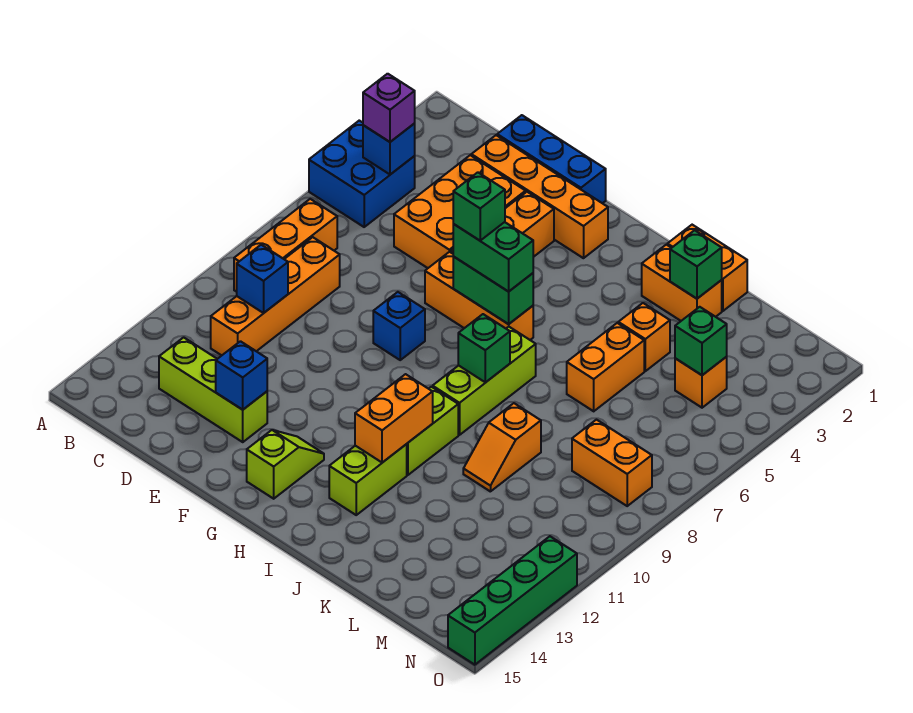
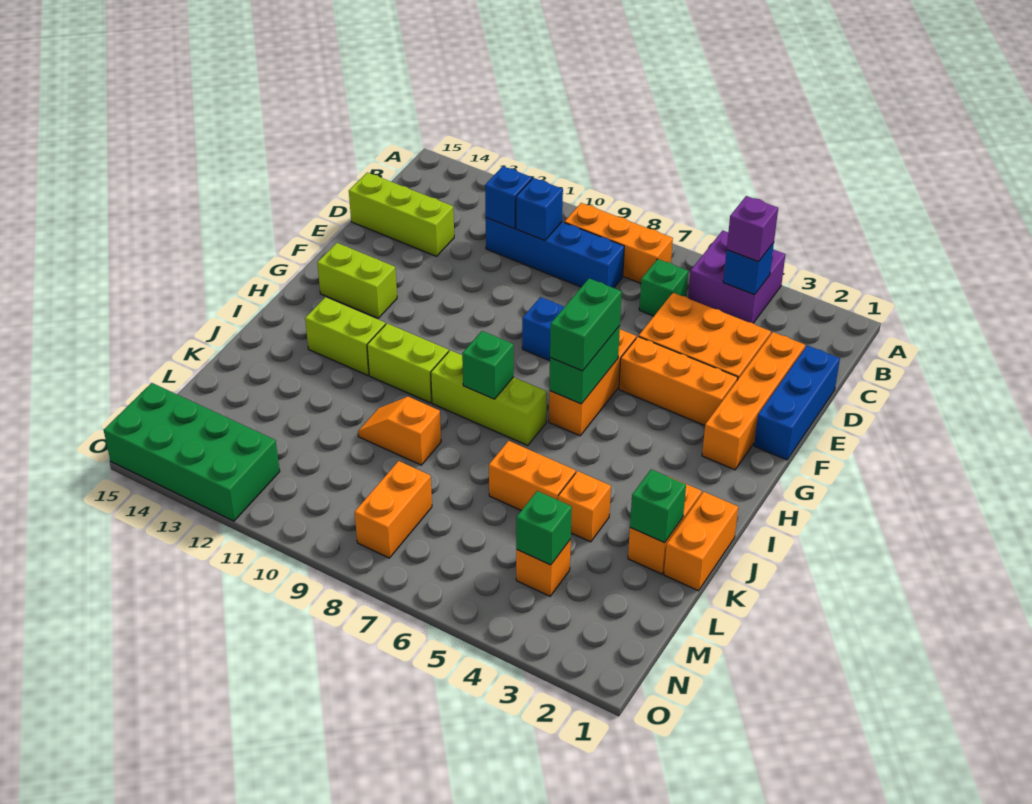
blue brick A4:B5 level 1 -> purple brick A4:B5 level 1
orange brick C8:C11 level 1 -> blue brick C8:C11 level 1
lime brick C13:E13 level 1 -> lime brick D13:D15 level 1
blue brick E13 level 2 -> blue brick C11 level 2
green brick G6 level 4 -> green brick C6 level 1
lime slope G13:G14 level 1 top 14 -> lime brick G13:G14 level 1
orange brick I11:I12 level 2 -> none
green brick O12:O15 level 1 -> green brick N12:O15 level 1

